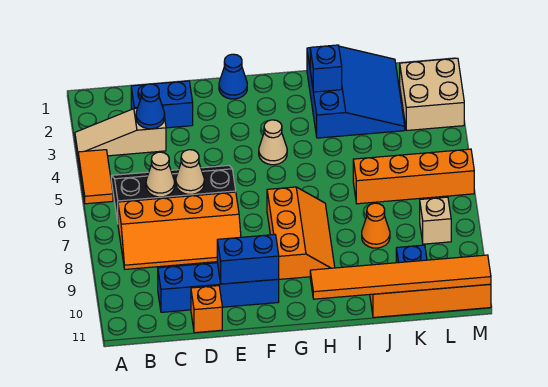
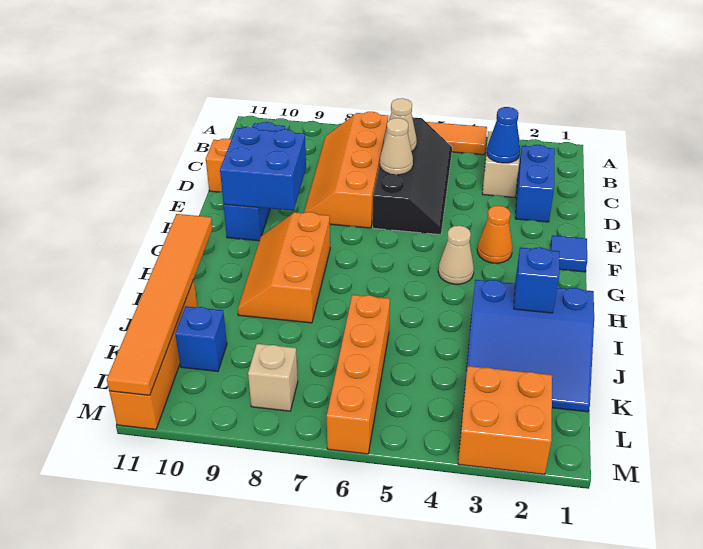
blue brick E10:F10 level 2 -> blue brick E9:F10 level 2
blue cone F1 level 1 -> blue tile F1 level 1
orange slope G7:H9 level 1 top G -> orange slope G8:I9 level 1 top 8
orange cone J8 level 1 -> orange cone F3 level 1
tan brick L2:M3 level 1 -> orange brick L2:M3 level 1

